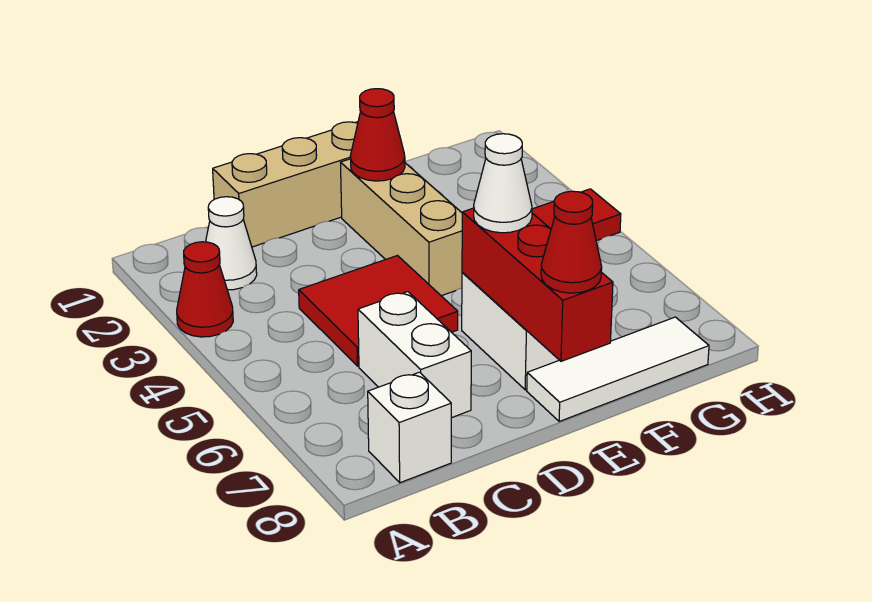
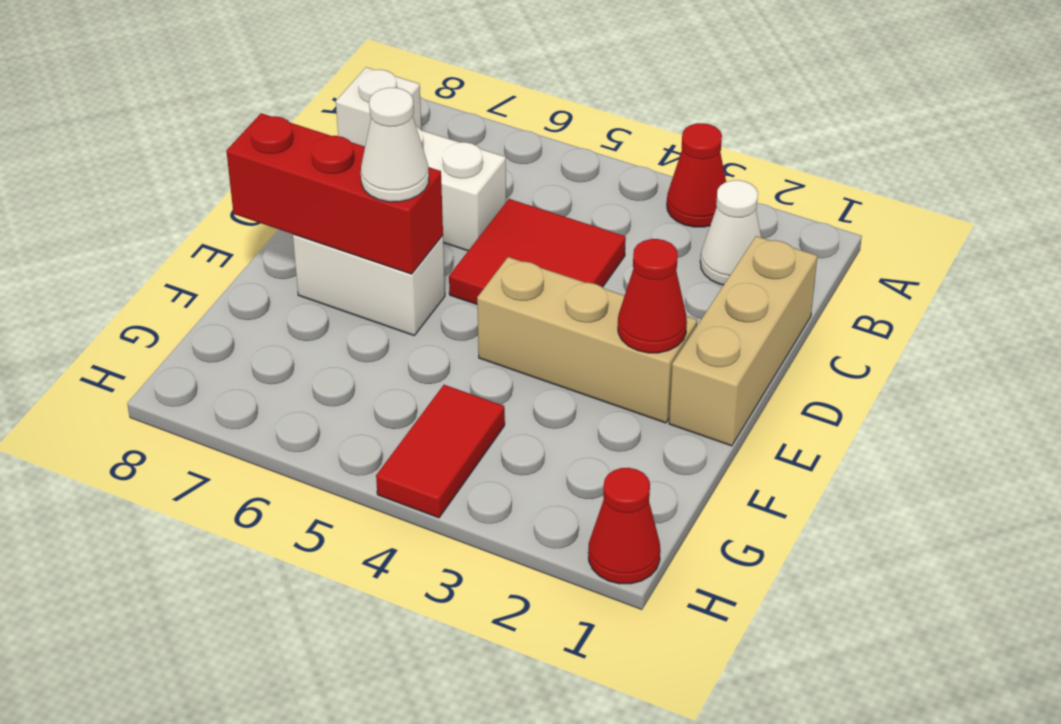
white tile E8:G8 level 1 -> none
red cone E8 level 3 -> red cone H1 level 1

